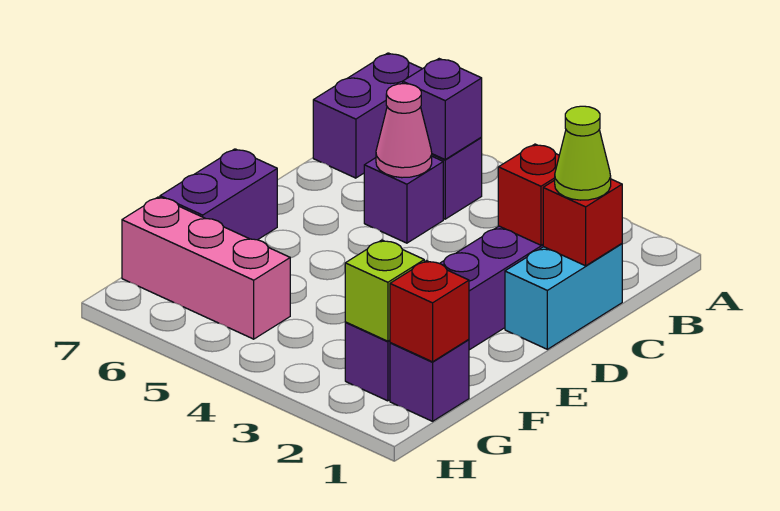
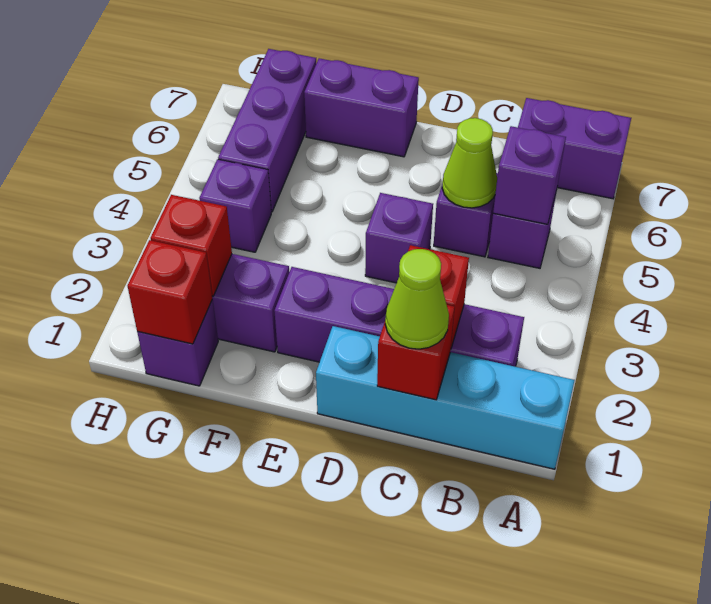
cyan brick C1:D1 level 1 -> cyan brick A1:D1 level 1
pink cone C5 level 2 -> lime cone C5 level 2
none -> purple brick D4 level 1
lime brick G2 level 2 -> red brick G2 level 2
none -> purple brick G4 level 1
pink brick G5:G7 level 1 -> purple brick G5:G7 level 1

